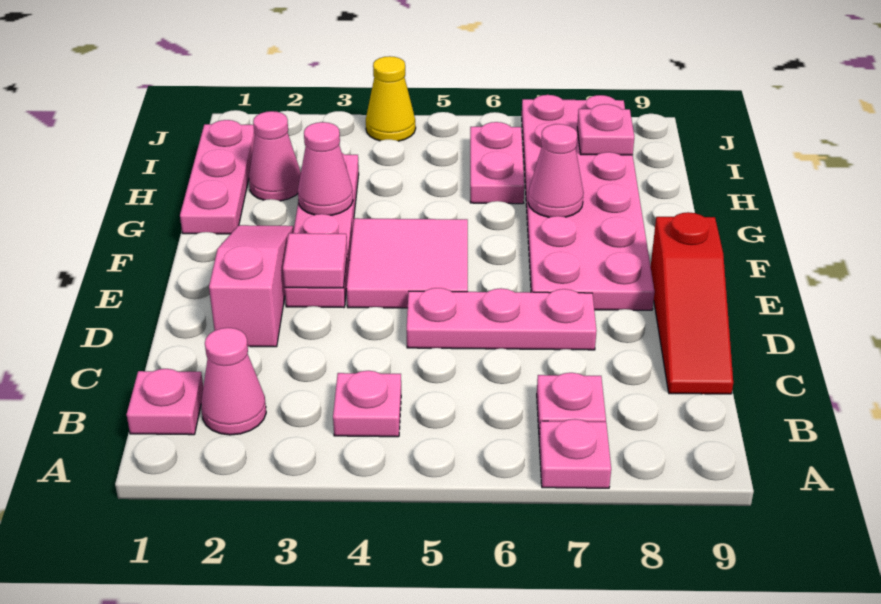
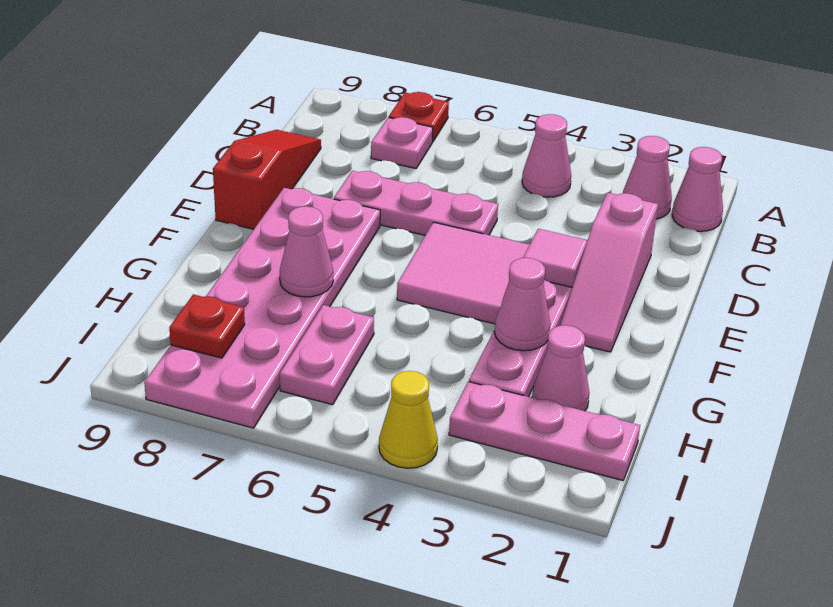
pink plate A7 level 1 -> red plate A7 level 1
pink plate B1 level 1 -> pink cone B1 level 1
pink plate B4 level 1 -> pink cone B4 level 1
pink plate G1:I1 level 1 -> pink plate I1:I3 level 1
pink plate I8 level 2 -> red plate I8 level 2

